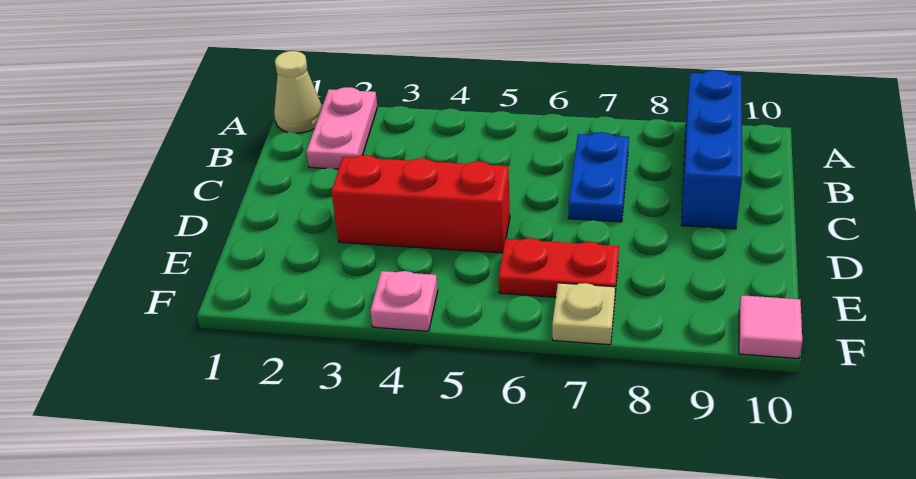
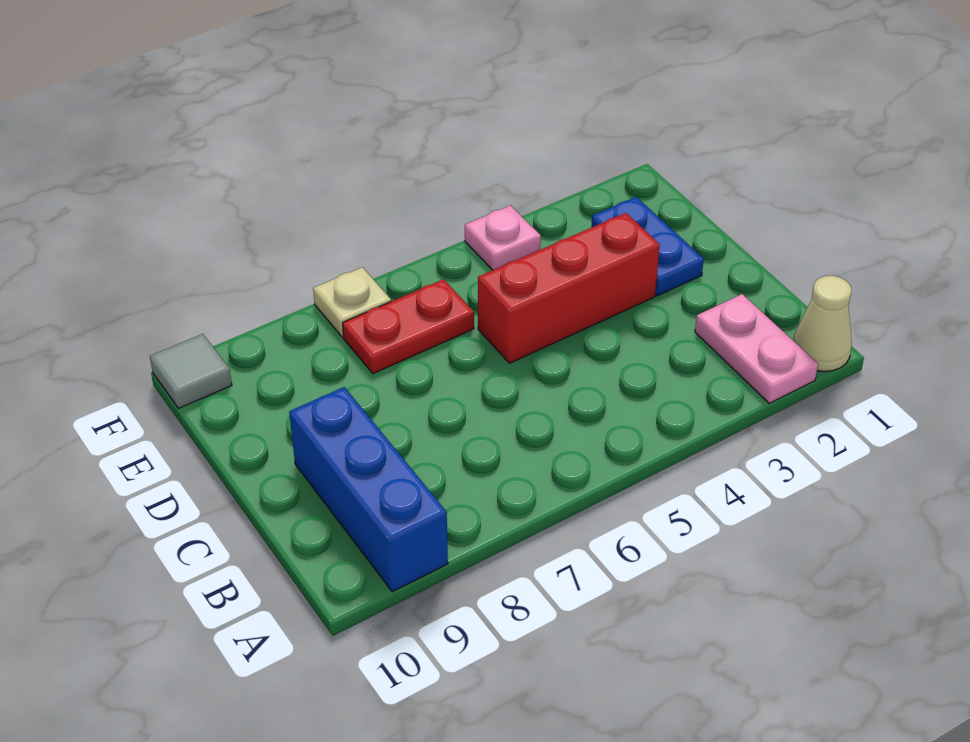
blue plate B7:C7 level 1 -> blue plate D2:E2 level 1
pink tile F10 level 1 -> grey tile F10 level 1

